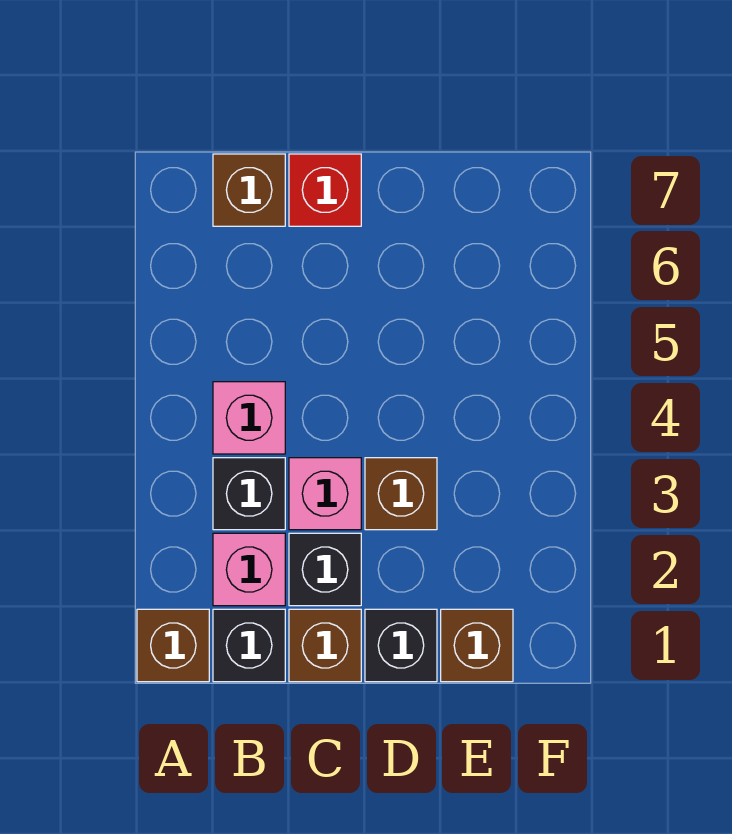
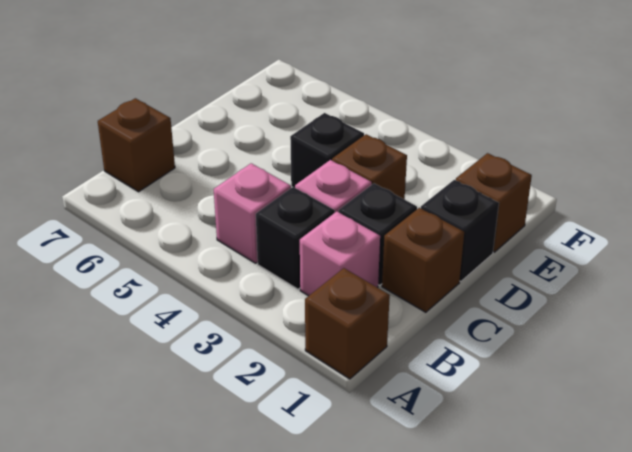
black brick B1 level 1 -> black brick D4 level 1
red brick C7 level 1 -> none

